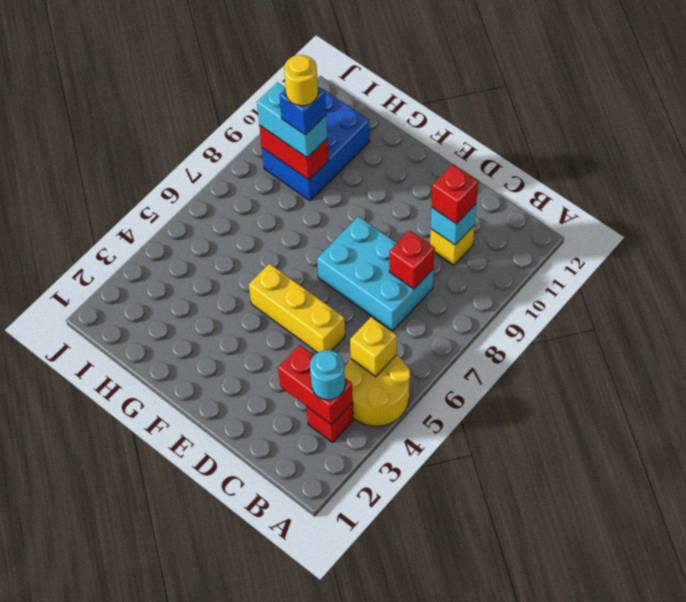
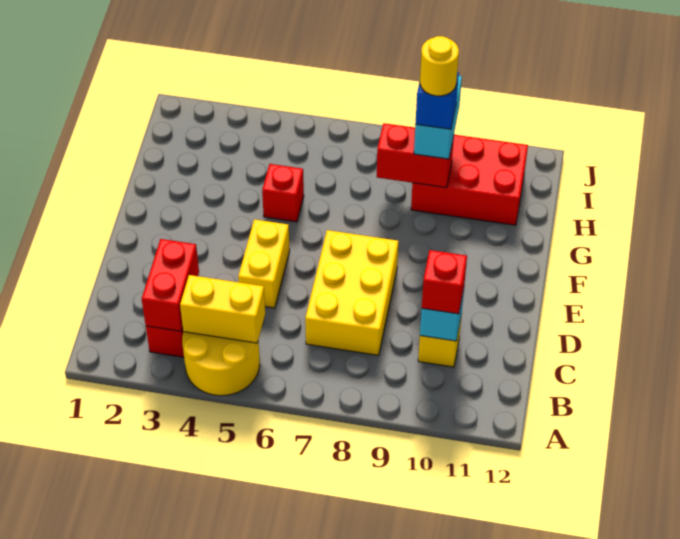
cyan round brick B3 level 3 -> none
yellow brick B5 level 2 -> yellow brick B4:B5 level 2
cyan brick C7:E8 level 1 -> yellow brick C7:E8 level 1
red brick C8 level 2 -> red brick G5 level 1
yellow brick D5:F5 level 1 -> yellow brick D5:E5 level 1
blue brick H9:I11 level 1 -> red brick H9:I11 level 1
red brick H9:I9 level 2 -> red brick H8:H9 level 2

